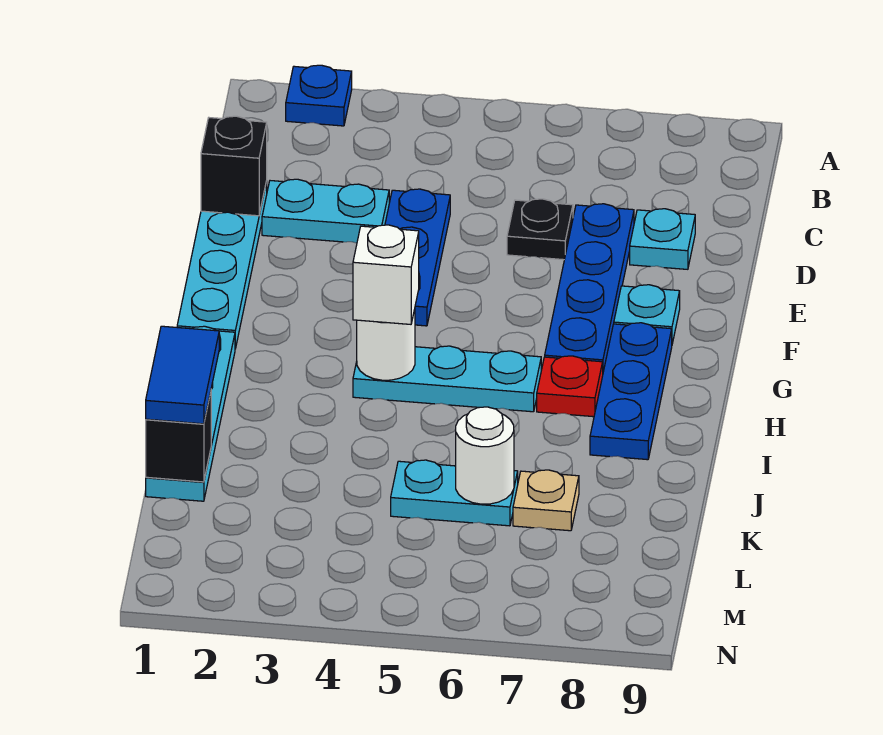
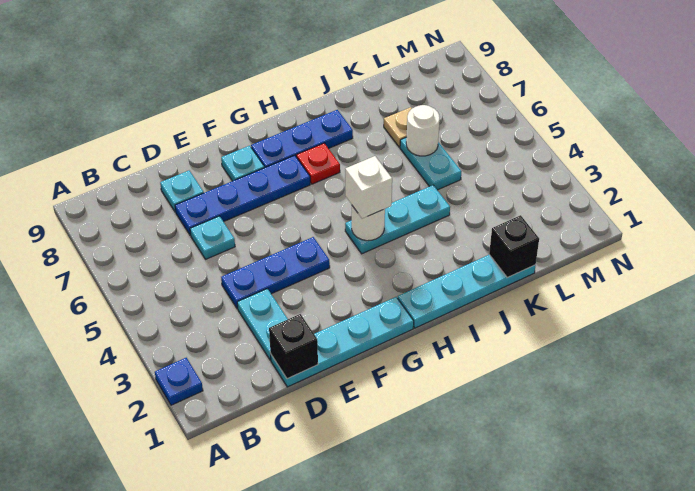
black plate D6 level 1 -> cyan plate D6 level 1
cyan plate H4:H6 level 1 -> cyan plate H4:J4 level 1
blue tile J1:K1 level 3 -> none

